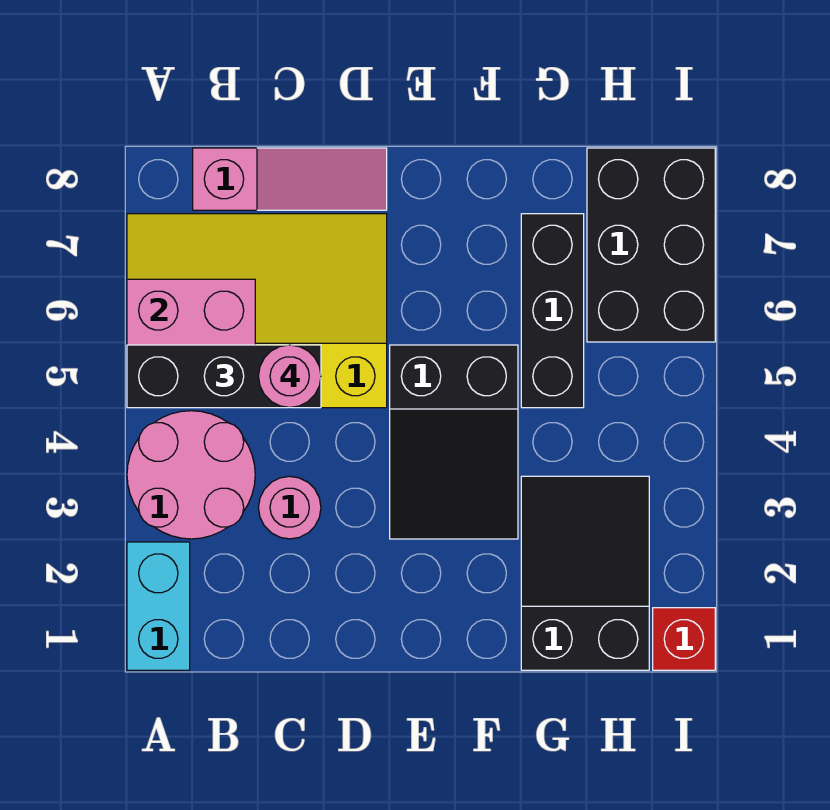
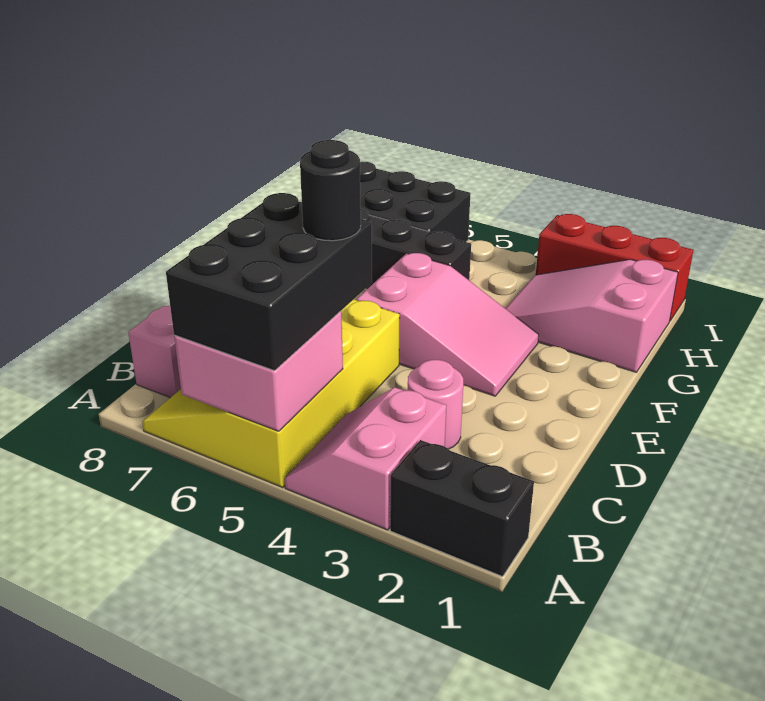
cyan brick A1:A2 level 1 -> black brick A1:A2 level 1
pink round brick A3:B4 level 1 -> pink slope A3:B4 level 1 top 3
black brick A5:C5 level 3 -> black brick A5:C6 level 3
pink round brick C5 level 4 -> black round brick C5 level 4
black slope E3:F5 level 1 top 5 -> pink slope E3:F5 level 1 top 5
black slope G1:H3 level 1 top 1 -> pink slope G1:H3 level 1 top 1
red brick I1 level 1 -> red brick I1:I3 level 1

